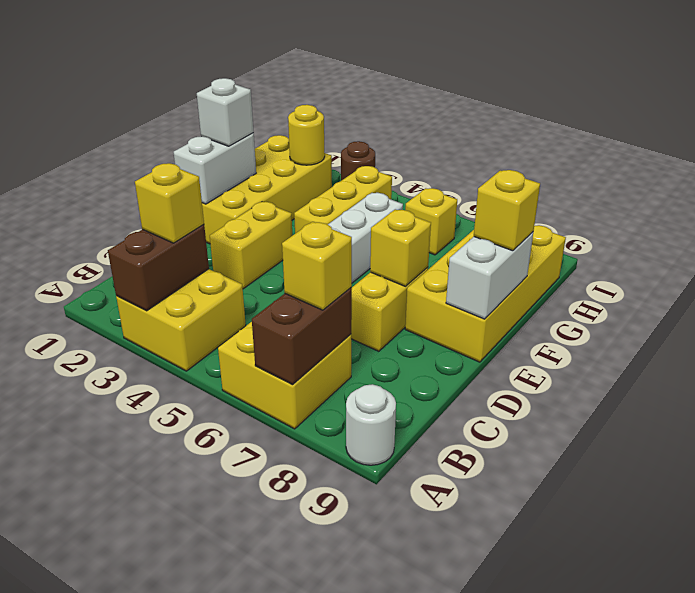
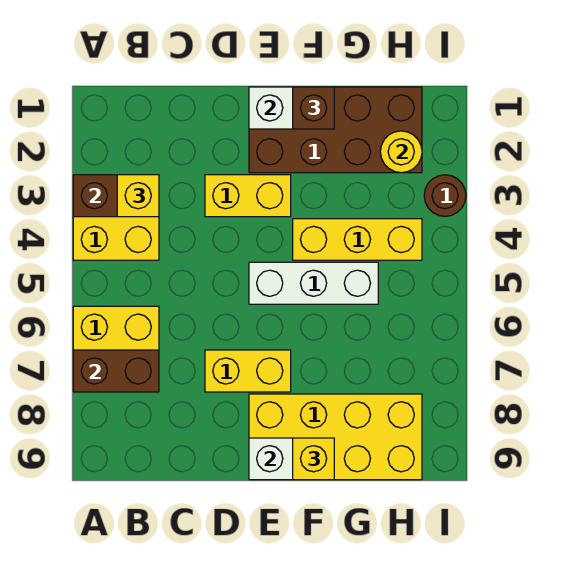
white round brick A9 level 1 -> none
yellow brick B7 level 3 -> none
yellow brick E1:H2 level 1 -> brown brick E1:H2 level 1
yellow brick E7 level 2 -> none
white brick F1 level 3 -> brown brick F1 level 3
yellow brick H6 level 1 -> none

